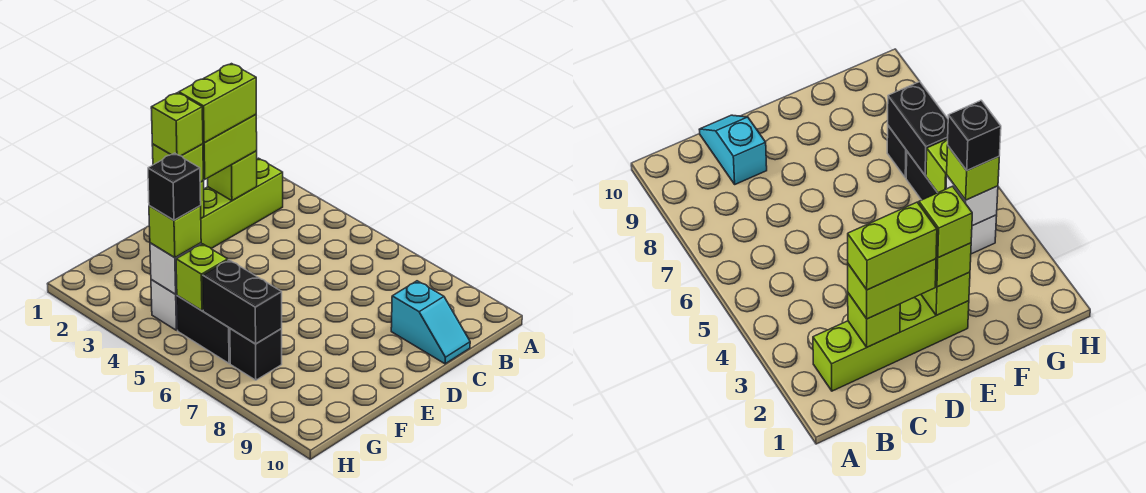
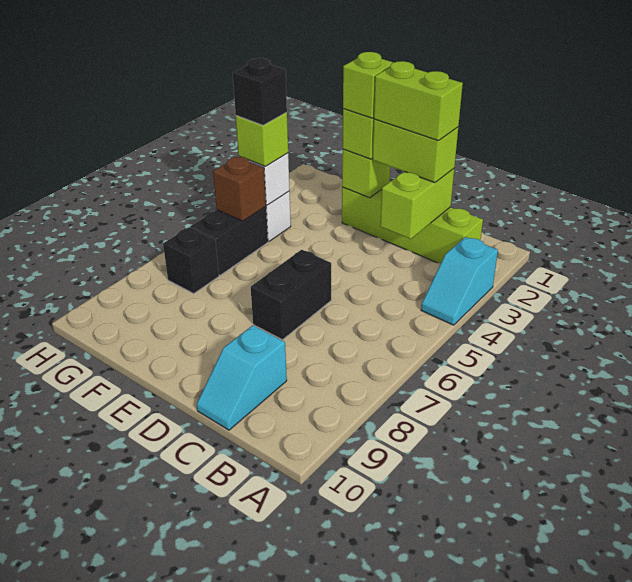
none -> cyan slope A3:A4 level 1 top 3
lime brick C2 level 2 -> lime brick C2:C3 level 2
lime brick G5 level 2 -> brown brick G5 level 2
black brick G6:G7 level 2 -> black brick D6:D7 level 1

